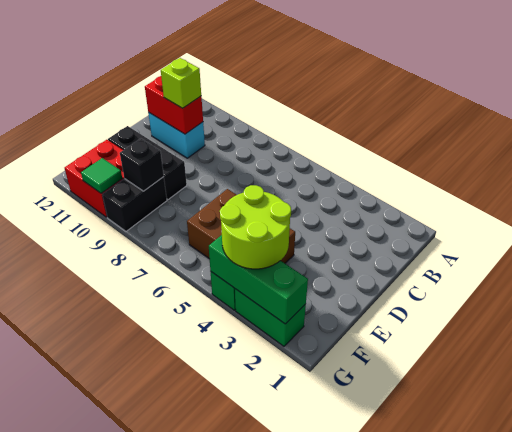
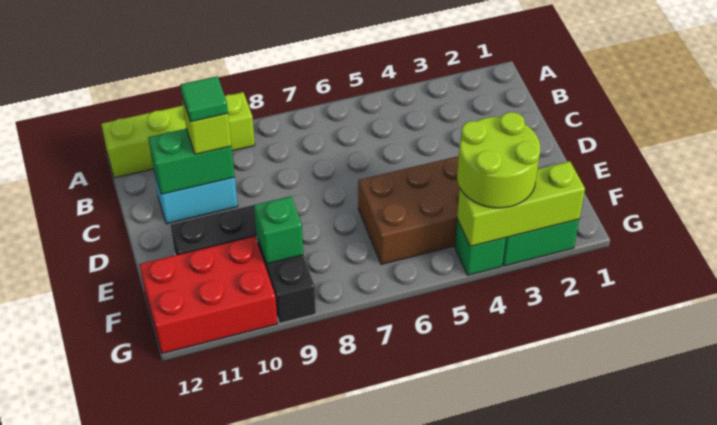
none -> lime brick A9:A12 level 1
red brick C10:C11 level 2 -> green brick C10:C11 level 2
black brick F9 level 2 -> green brick F9 level 2
red brick F10:G11 level 1 -> red brick F10:G12 level 1
green brick G2:G4 level 2 -> lime brick G2:G4 level 2
green tile G10 level 2 -> green tile C10 level 4

